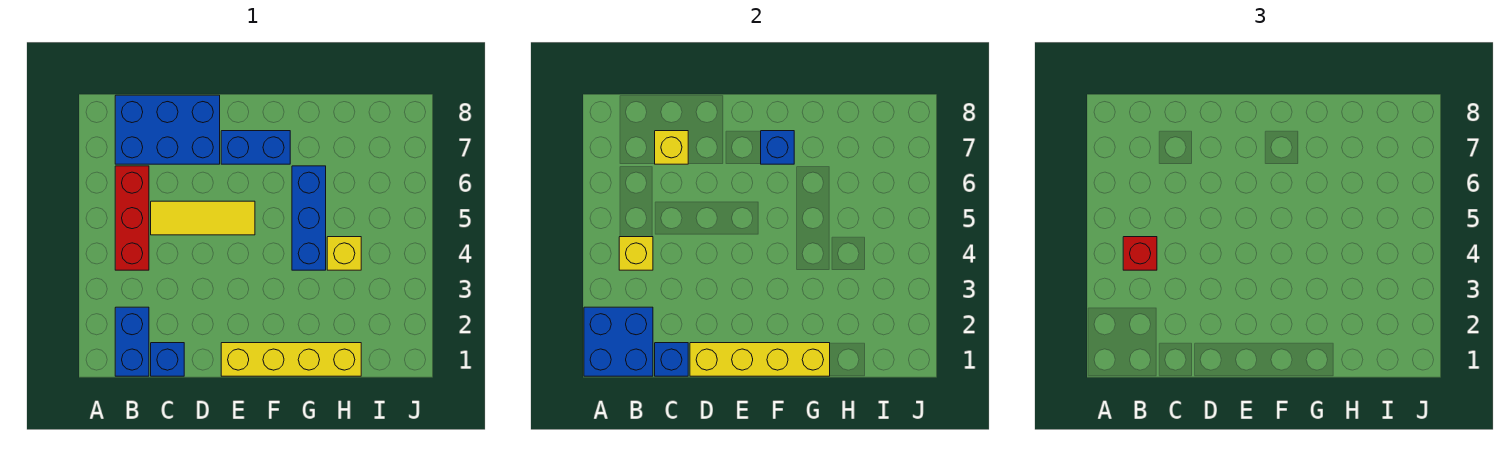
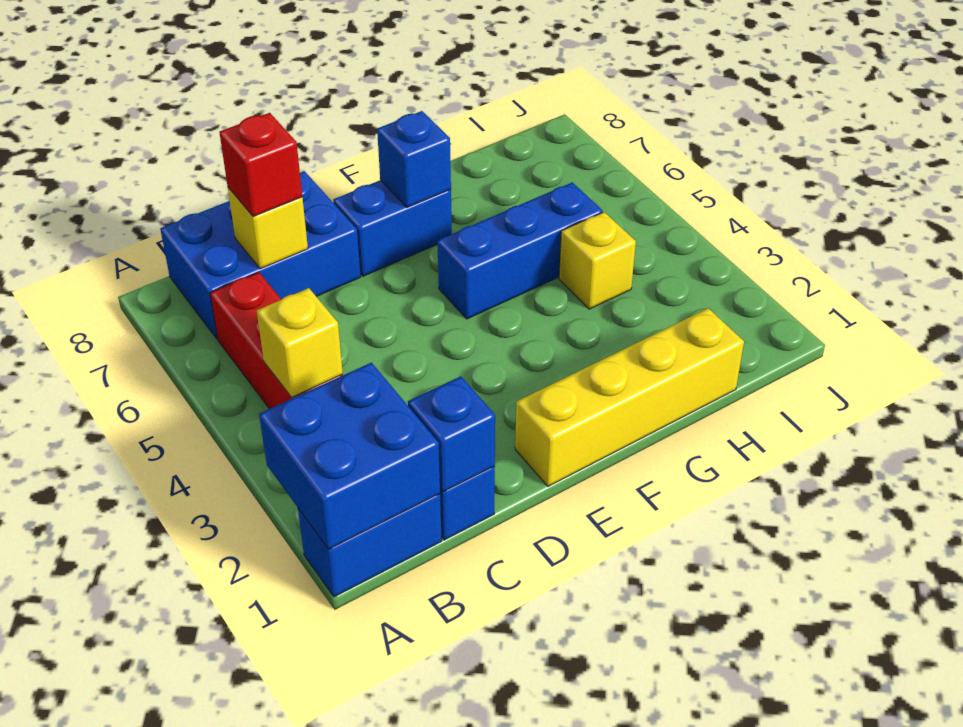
blue brick B1:B2 level 1 -> blue brick A1:B1 level 1
red brick B4 level 3 -> red brick C7 level 3
yellow tile C5:E5 level 1 -> none
yellow brick D1:G1 level 2 -> none
blue brick G4:G6 level 1 -> blue brick F5:H5 level 1

